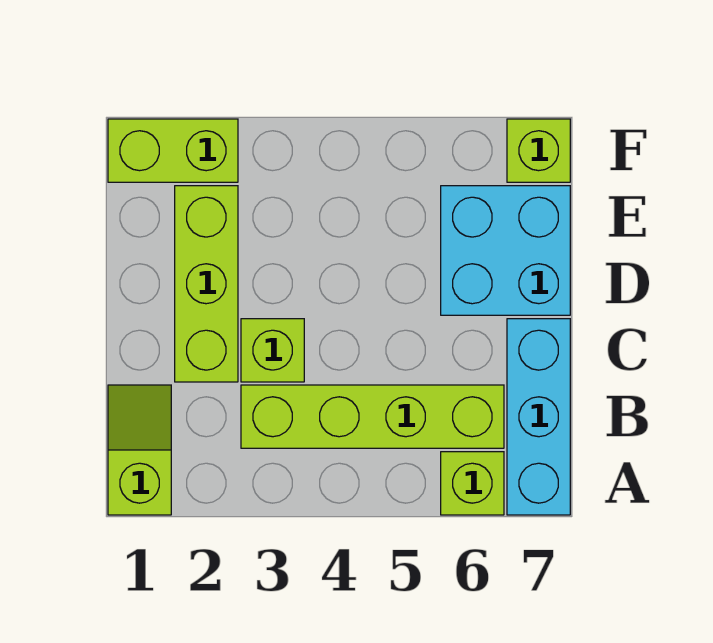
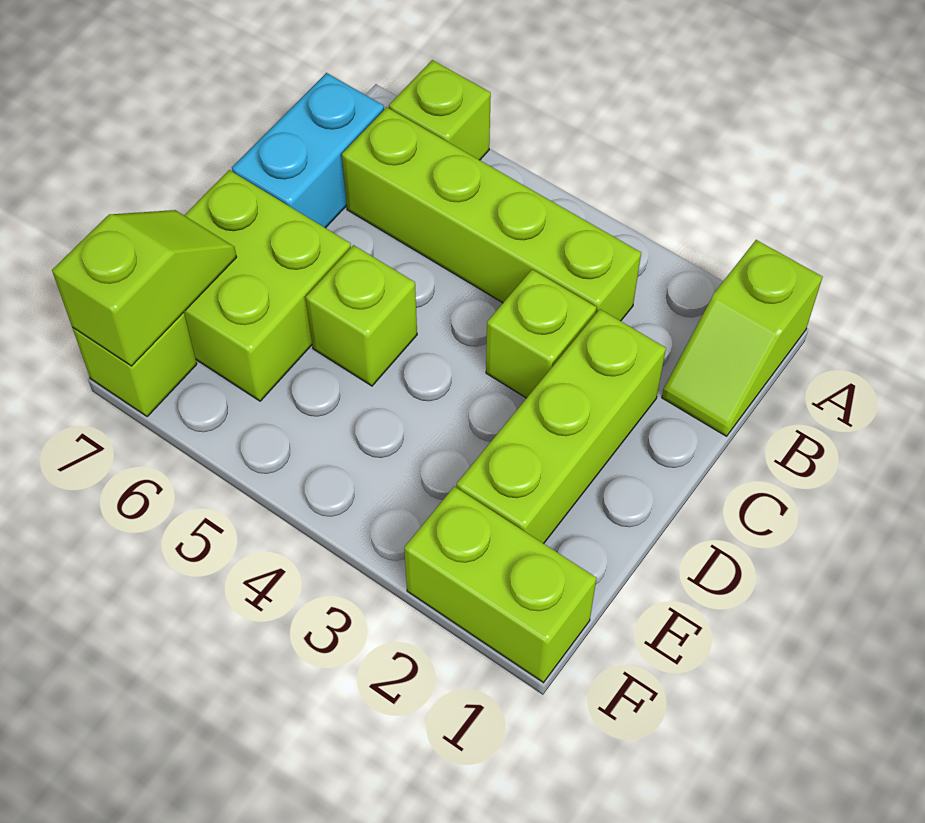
cyan brick A7:C7 level 1 -> cyan brick B7:C7 level 1
none -> lime brick D5 level 1
cyan brick D6:E7 level 1 -> lime brick D6:E7 level 1
none -> lime slope E7:F7 level 2 top F

